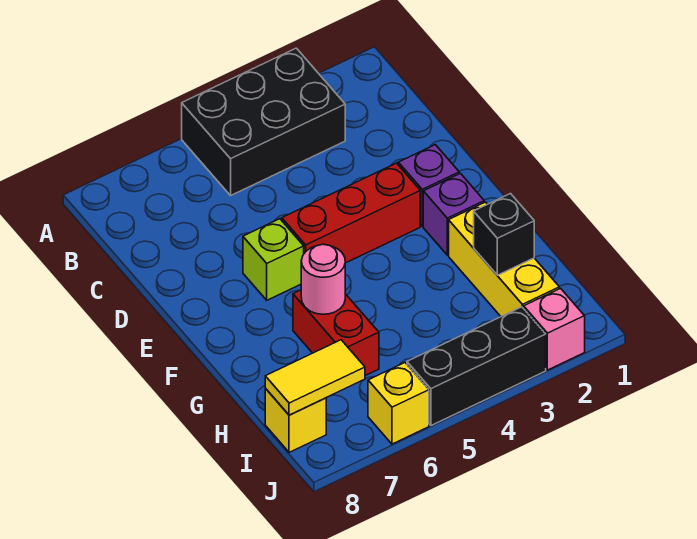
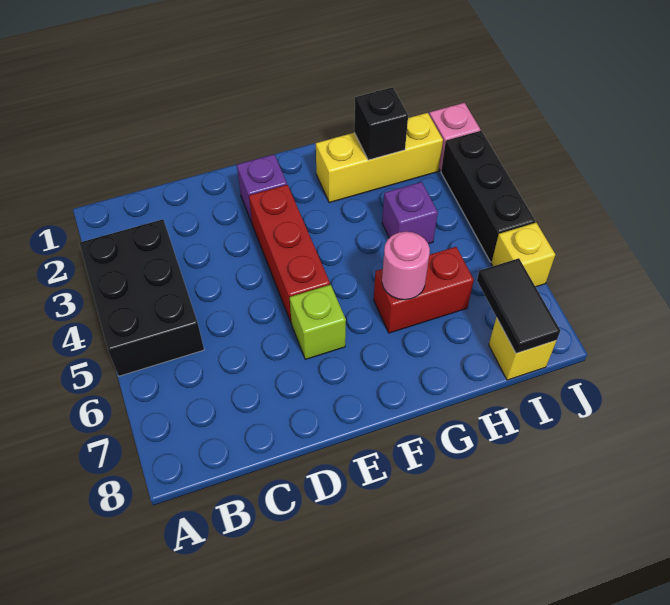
purple brick F2 level 1 -> purple brick H4 level 1
yellow tile I7:I8 level 2 -> black tile I7:I8 level 2

